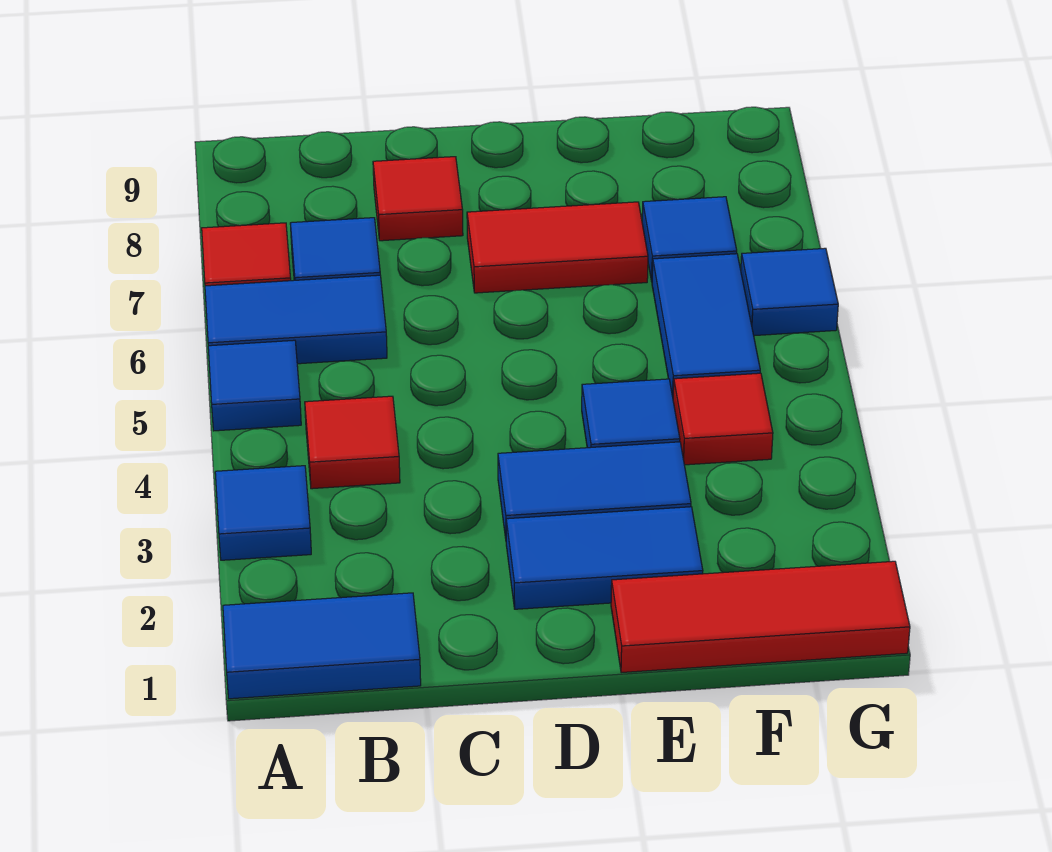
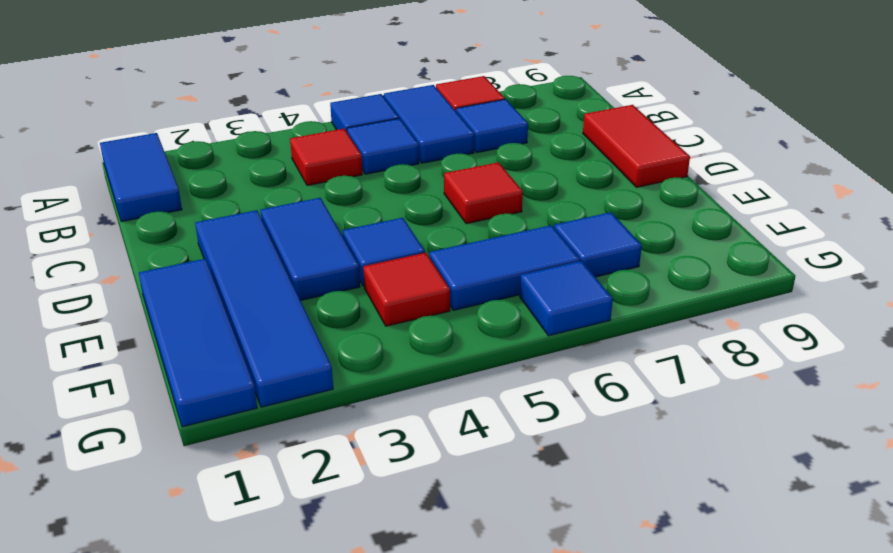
blue tile A3 level 1 -> blue tile B5 level 1
red tile C8 level 1 -> red tile D6 level 1
blue tile D2:E2 level 1 -> blue tile D2:G2 level 1
red tile D7:E7 level 1 -> red tile C9:D9 level 1
red tile E1:G1 level 1 -> blue tile E1:G1 level 1

